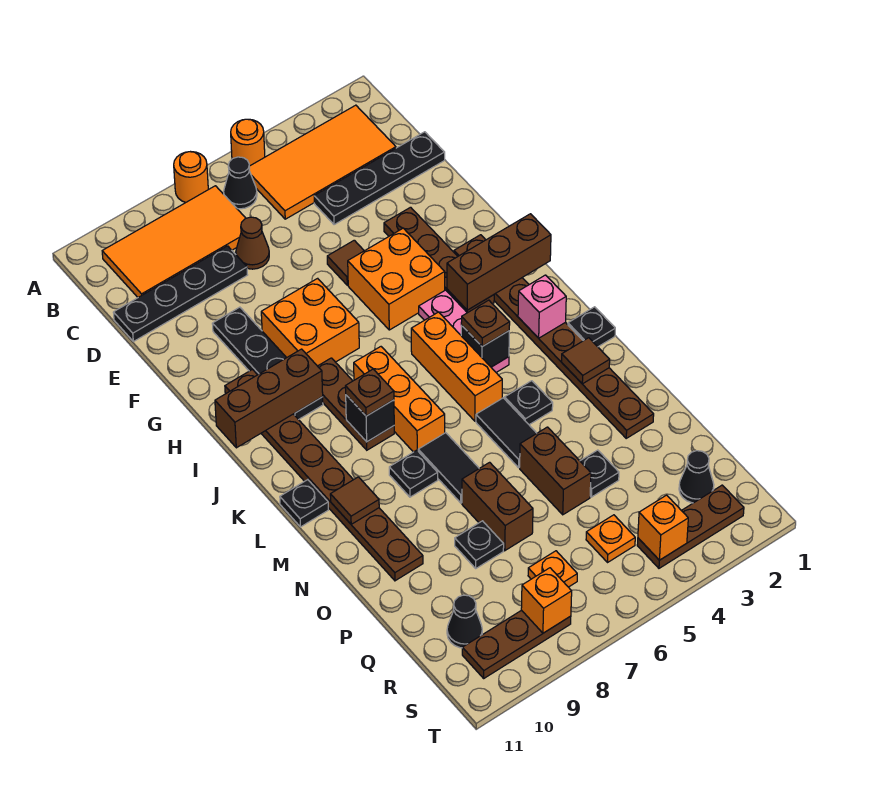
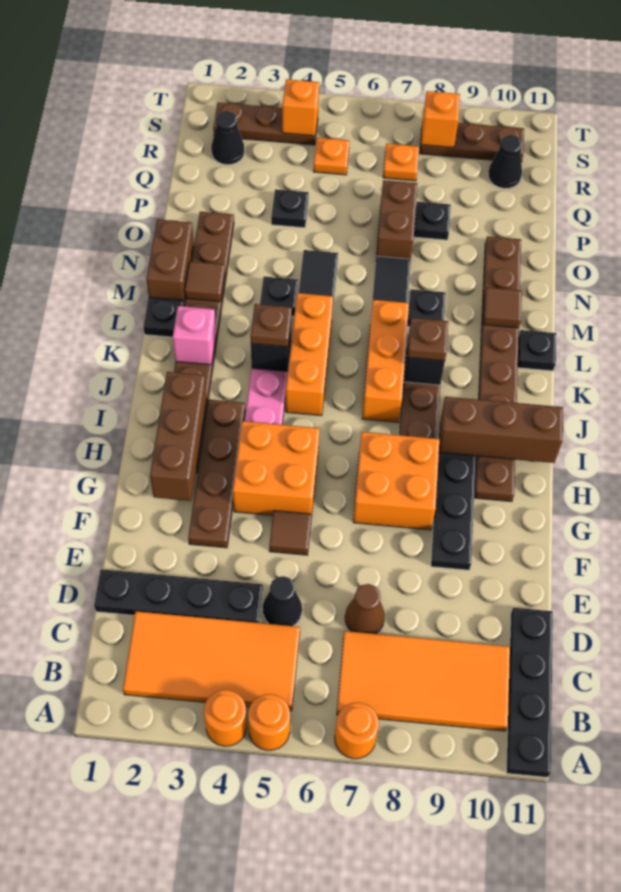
none -> orange round brick A4 level 1
black cone B6 level 1 -> black cone D5 level 1
black plate D8:D11 level 1 -> black plate A11:D11 level 1
brown brick I1:I3 level 2 -> brown brick G2:I2 level 2
brown brick O5:P5 level 1 -> brown brick M1:N1 level 1

